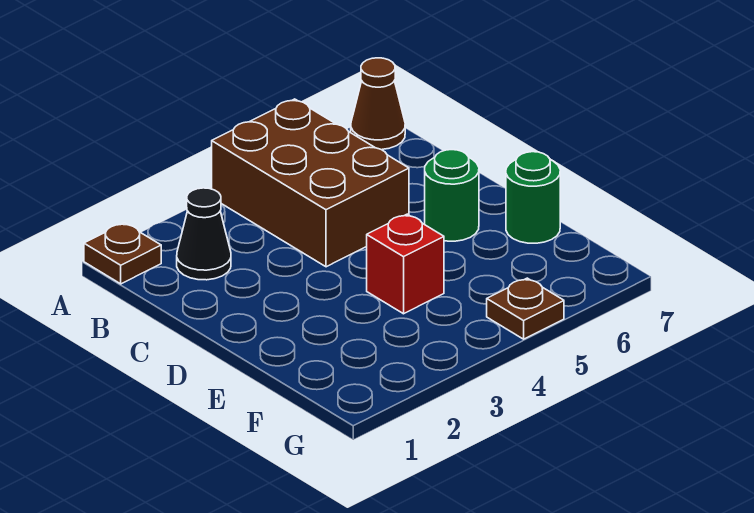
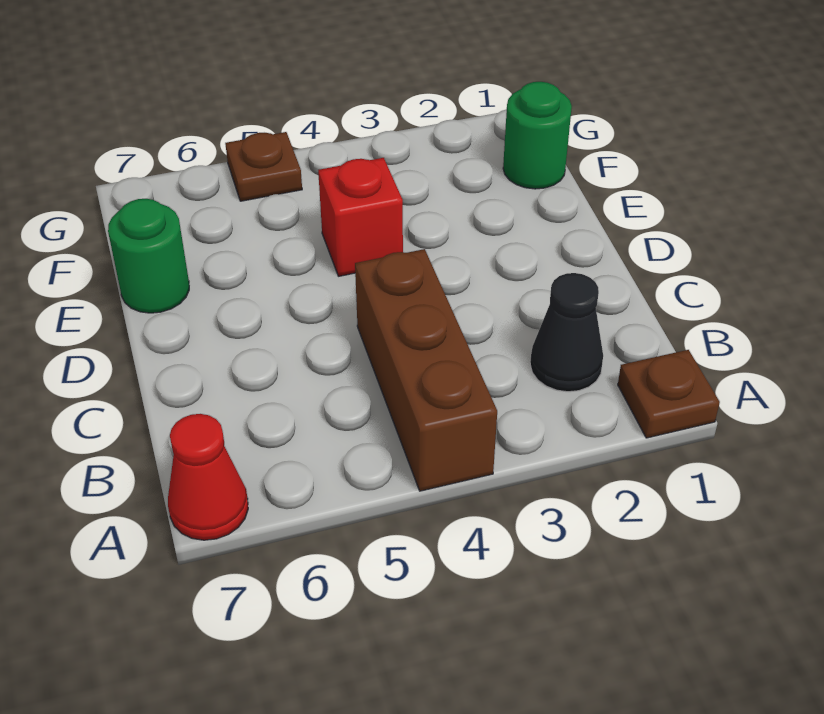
brown brick A4:C5 level 1 -> brown brick A4:C4 level 1
brown cone A7 level 1 -> red cone A7 level 1
green round brick D6 level 1 -> green round brick F1 level 1

